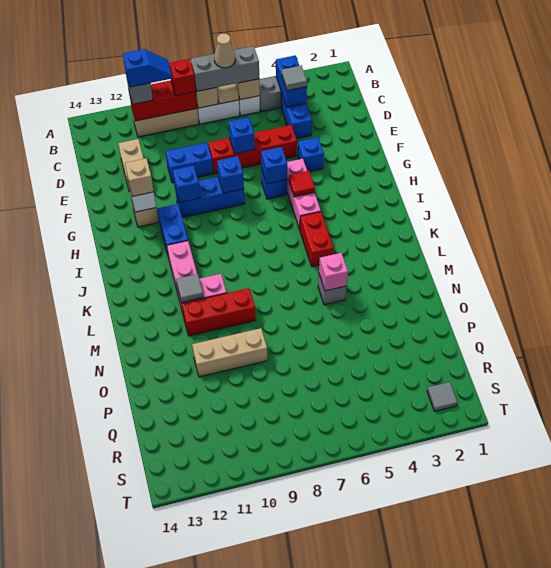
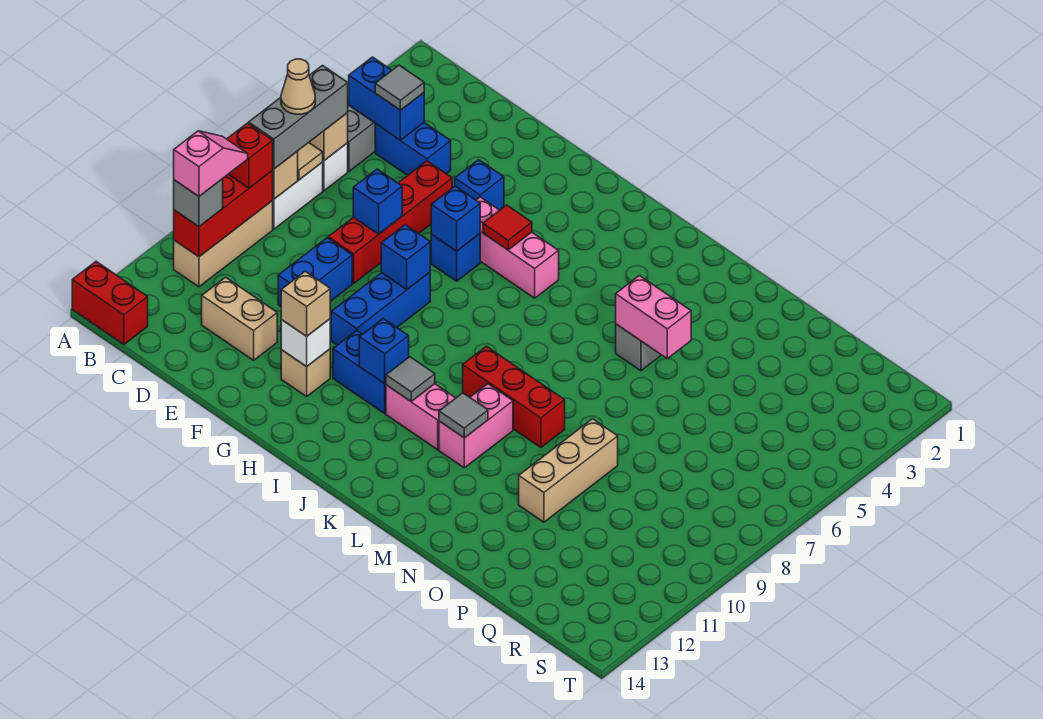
blue slope B10:B11 level 4 top 11 -> pink slope B10:B11 level 4 top 11
blue brick G10 level 2 -> blue brick I11 level 2
red brick J5:K5 level 1 -> red brick A14:B14 level 1
pink brick M5 level 2 -> pink brick M5:N5 level 2
red brick M9:M11 level 1 -> red brick K9:M9 level 1
grey tile S2 level 1 -> grey tile J11 level 2

